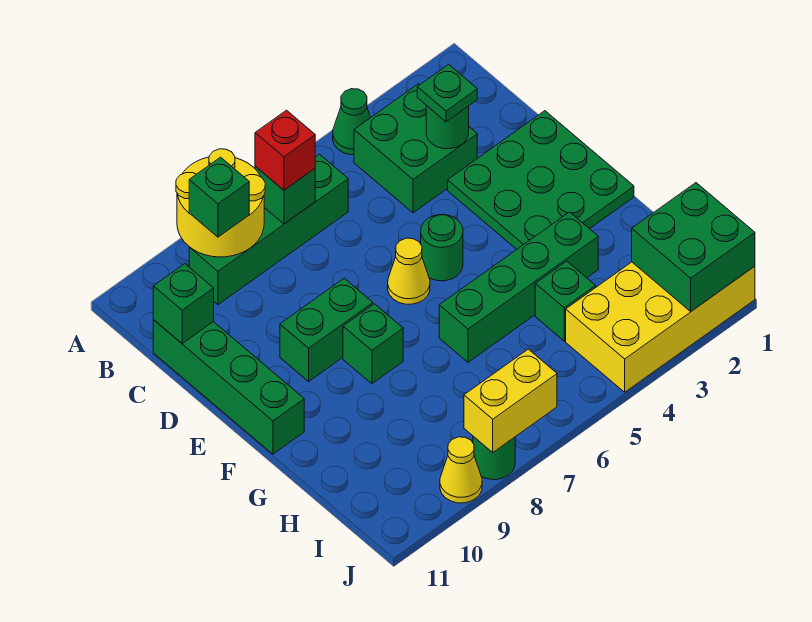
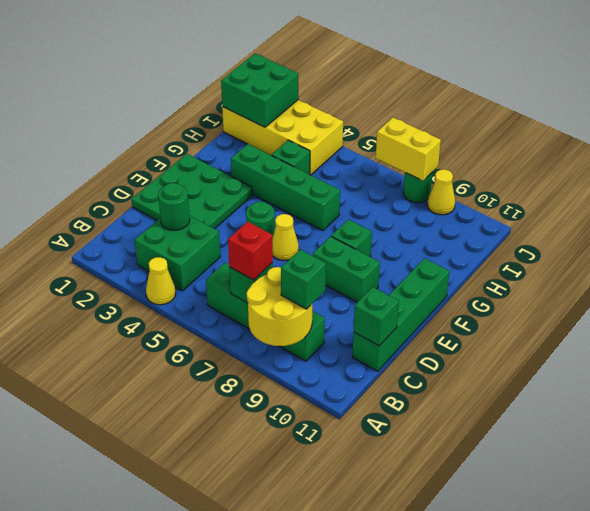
green cone A4 level 1 -> yellow cone A4 level 1
green plate C3 level 3 -> none

